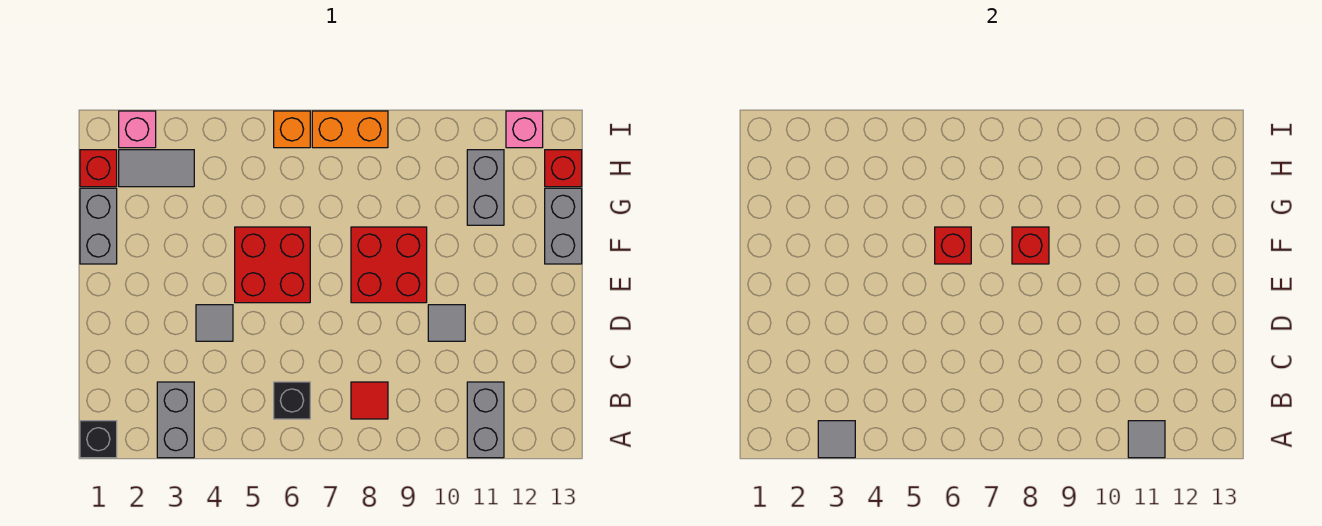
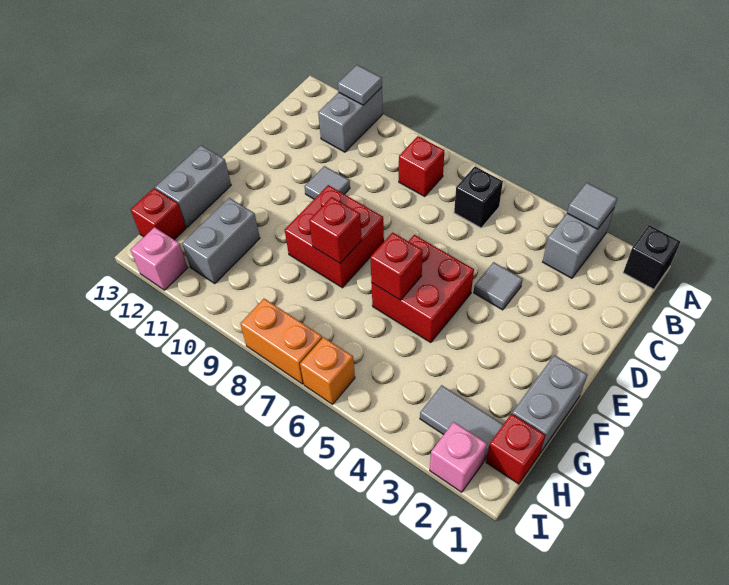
red tile B8 level 1 -> red brick B8 level 1

